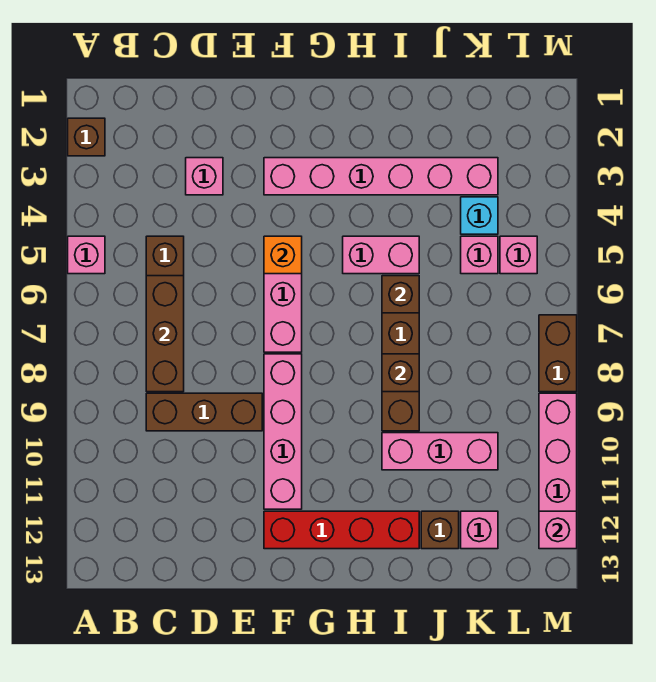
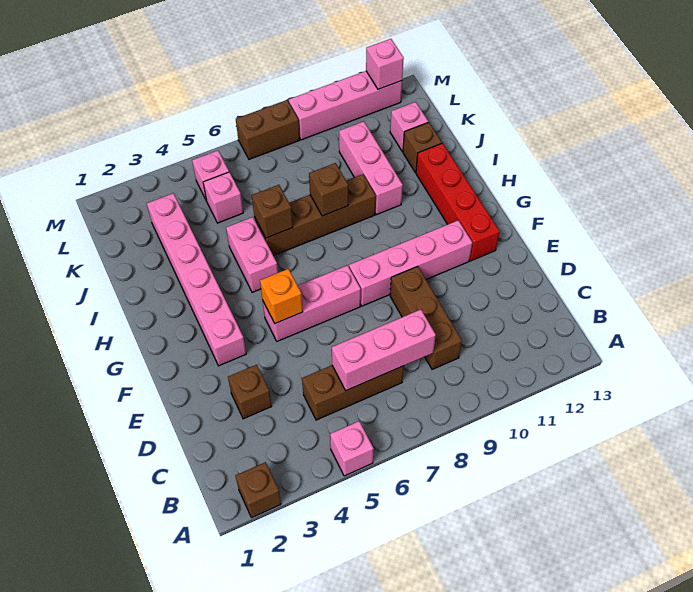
brown brick C6:C8 level 2 -> pink brick C6:C8 level 2
pink brick D3 level 1 -> brown brick D3 level 1
cyan brick K4 level 1 -> none

